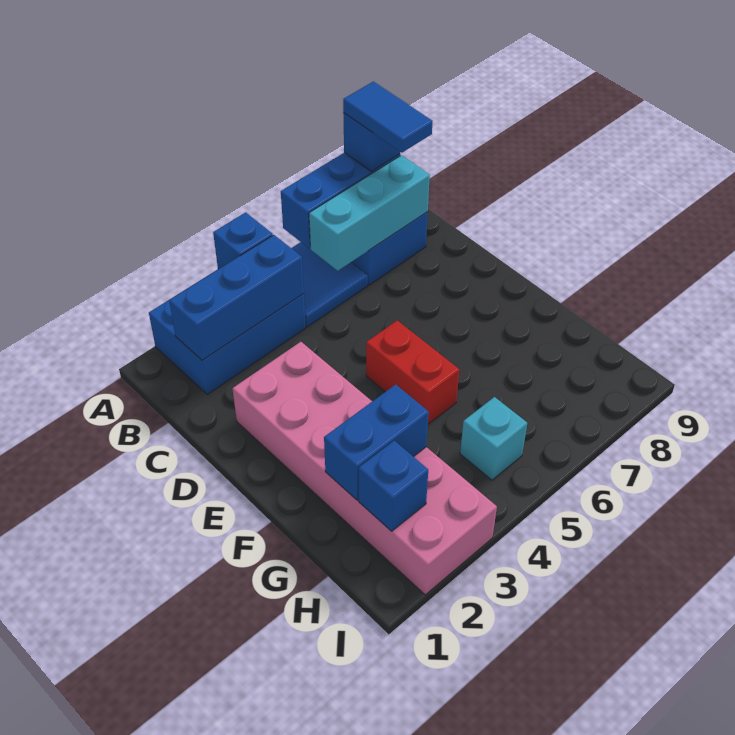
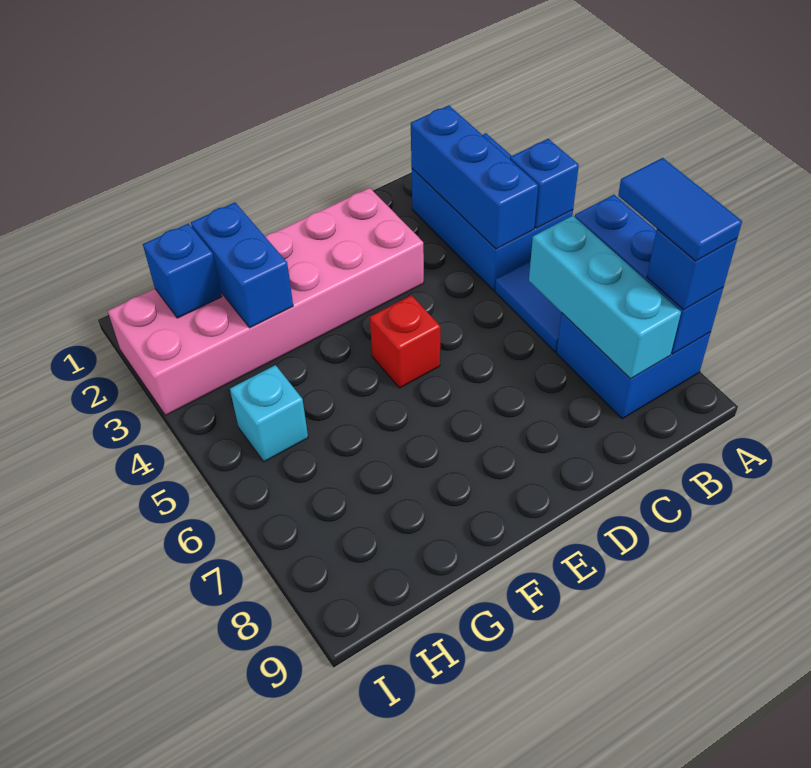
blue tile A8:B8 level 4 -> blue tile A7:A8 level 4
red brick E5:F5 level 1 -> red brick E5 level 1

